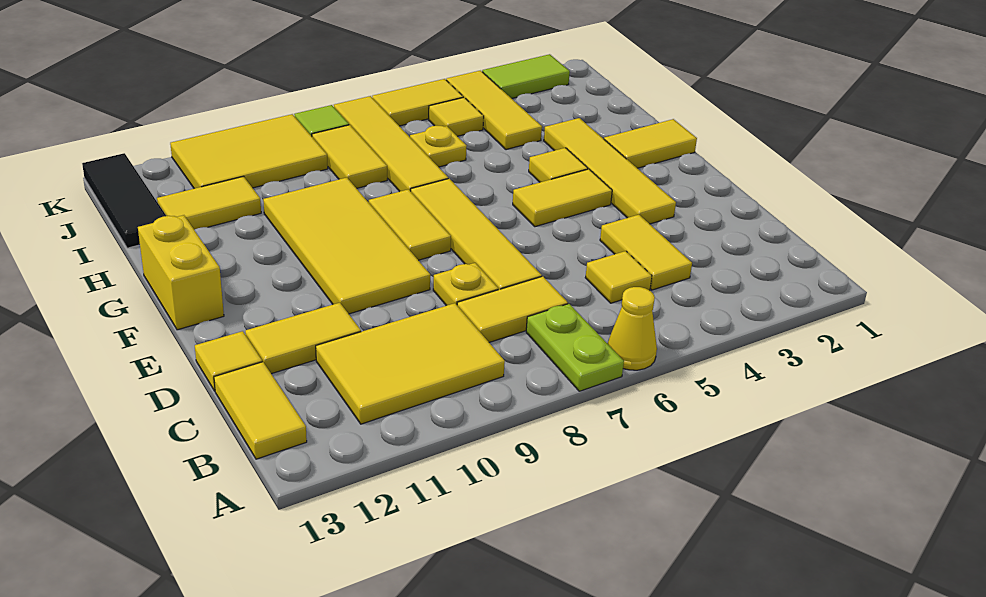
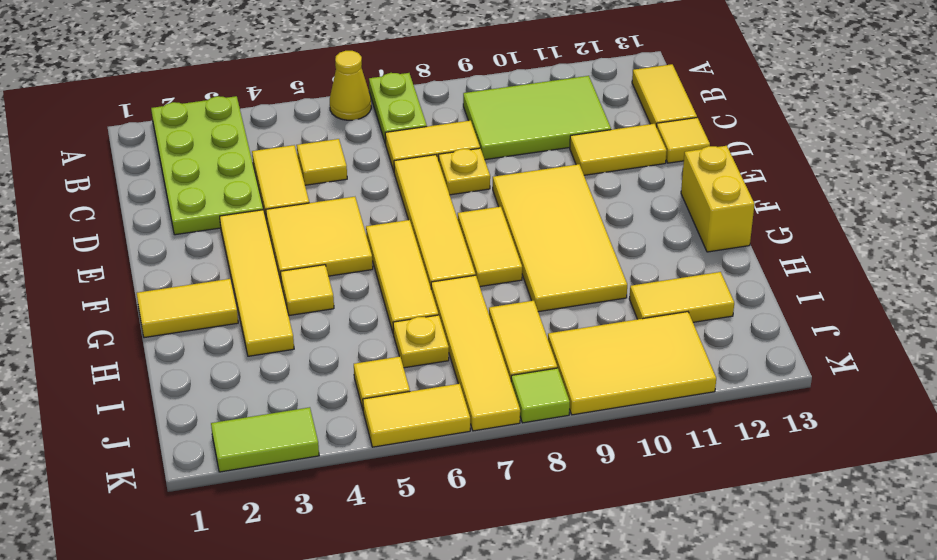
none -> lime plate A2:D3 level 1
yellow tile B9:C11 level 1 -> lime tile B9:C11 level 1
yellow tile F4:F5 level 1 -> yellow tile E4:F5 level 1
yellow tile I4:K4 level 1 -> yellow tile F6:H6 level 1
black tile I13:K13 level 1 -> none

